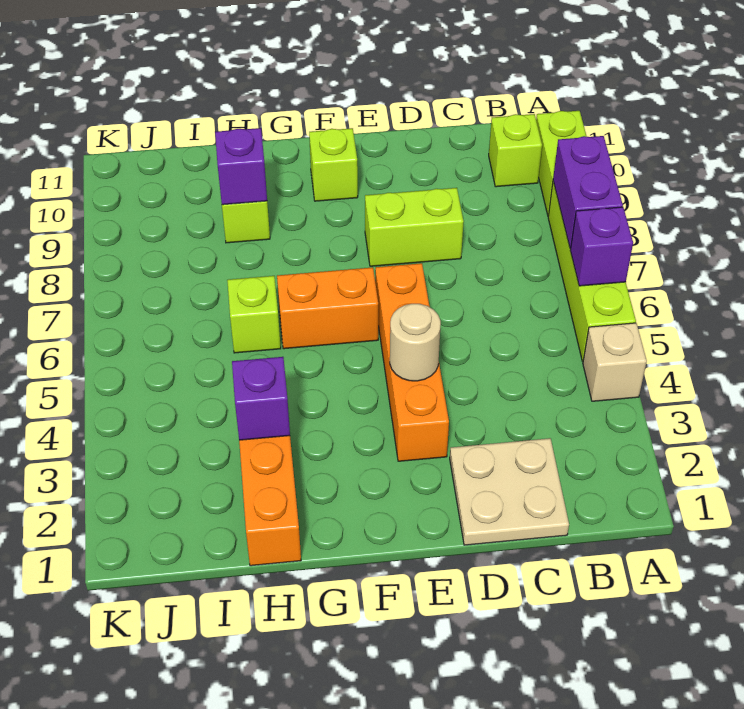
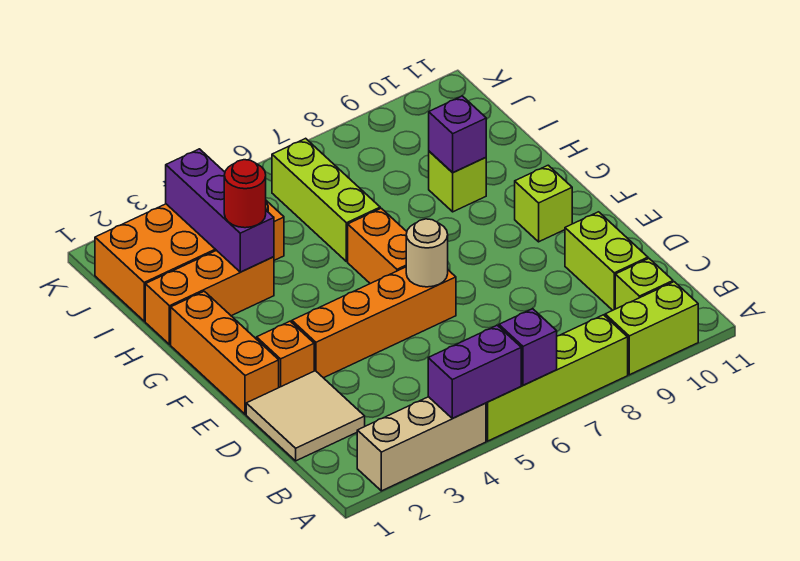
tan brick A4 level 1 -> tan brick A2:A4 level 1
purple brick A7:A8 level 2 -> purple brick A4:A5 level 2
tan plate C1:D2 level 1 -> tan tile C1:D2 level 1
lime brick D8:E8 level 1 -> lime brick C10:D10 level 1
none -> orange brick E1:G1 level 1
none -> orange brick E2 level 1
tan round brick E4 level 2 -> tan round brick E6 level 2
purple brick H3 level 2 -> purple brick H3:J3 level 2
none -> red round brick H3 level 3
lime brick H6 level 1 -> lime brick H6:J6 level 1
none -> orange brick I1:J4 level 1

